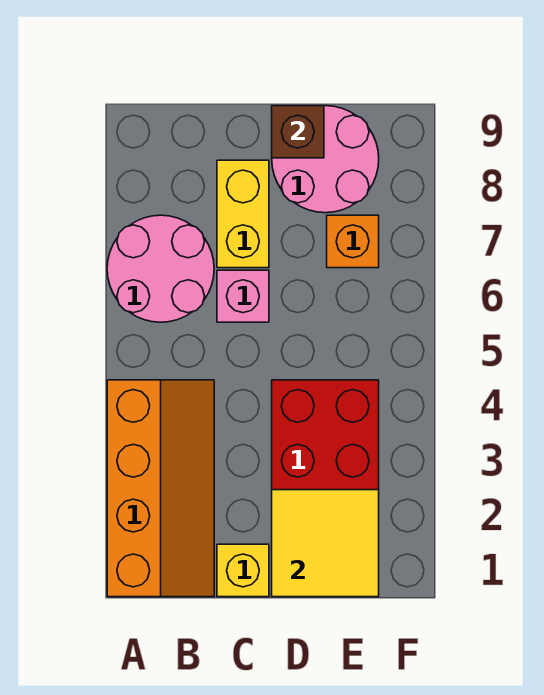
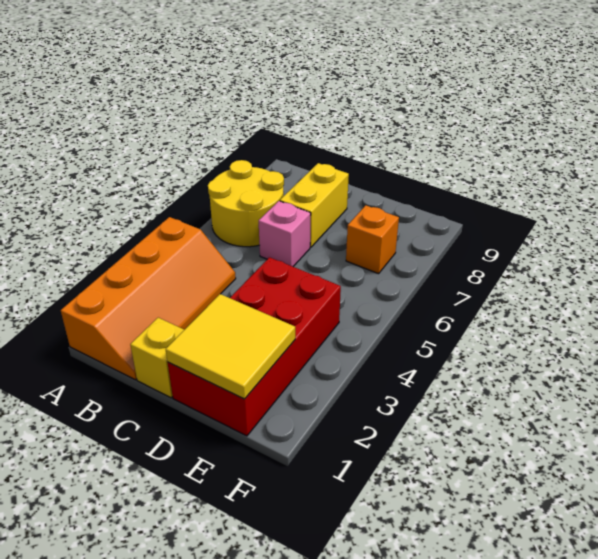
pink round brick A6:B7 level 1 -> yellow round brick A6:B7 level 1
pink round brick D8:E9 level 1 -> none
brown brick D9 level 2 -> none

